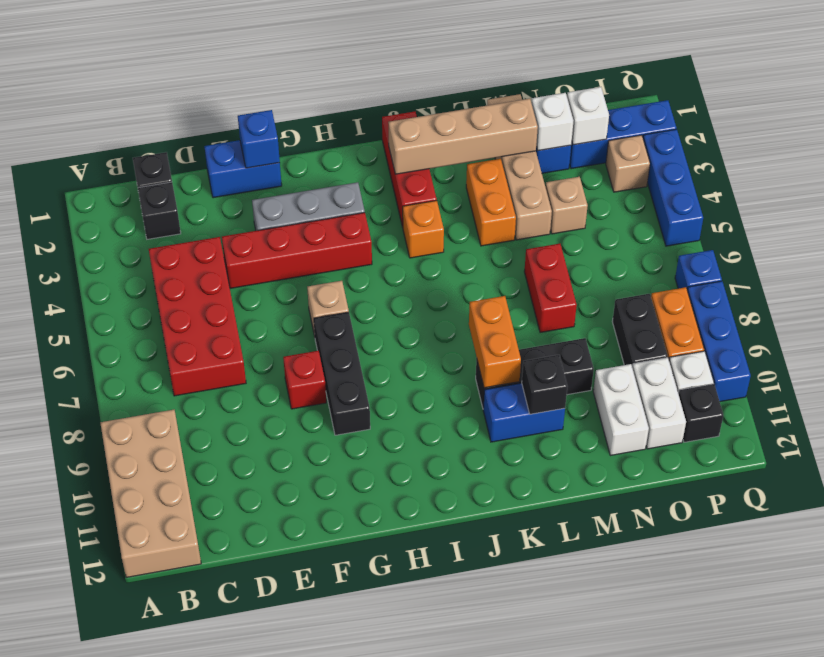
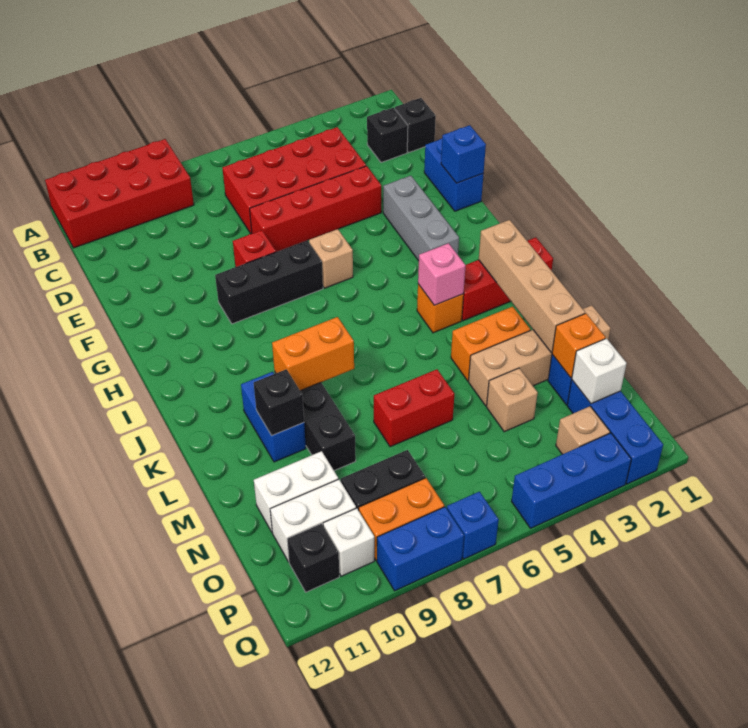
tan brick A9:B12 level 1 -> red brick A9:B12 level 1
red brick E4:H4 level 1 -> red brick E4:E7 level 1
none -> pink brick J4 level 2
white brick N2 level 2 -> orange brick N2 level 2
blue brick Q8:Q10 level 1 -> blue brick Q8:Q9 level 1

